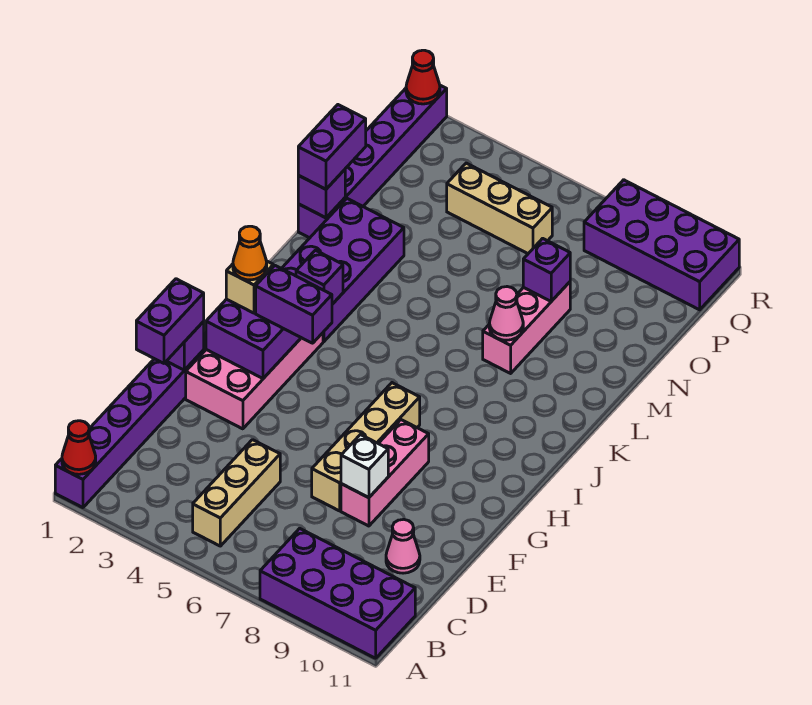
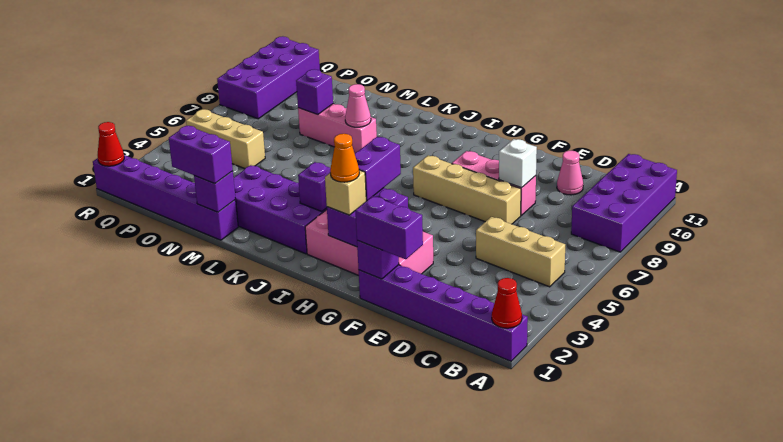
tan brick P4:P6 level 1 -> tan brick O5:Q5 level 1

